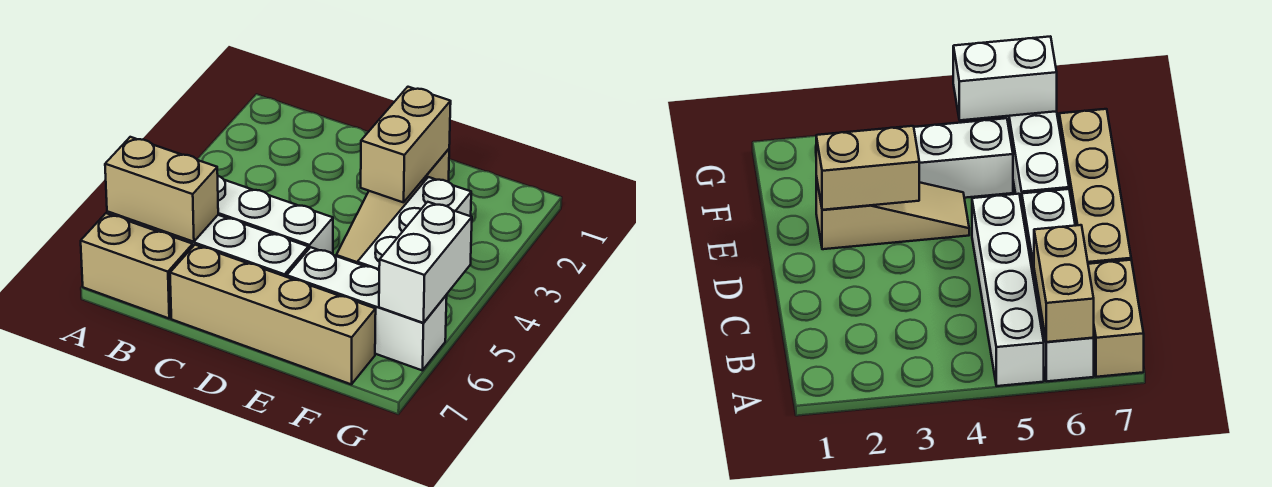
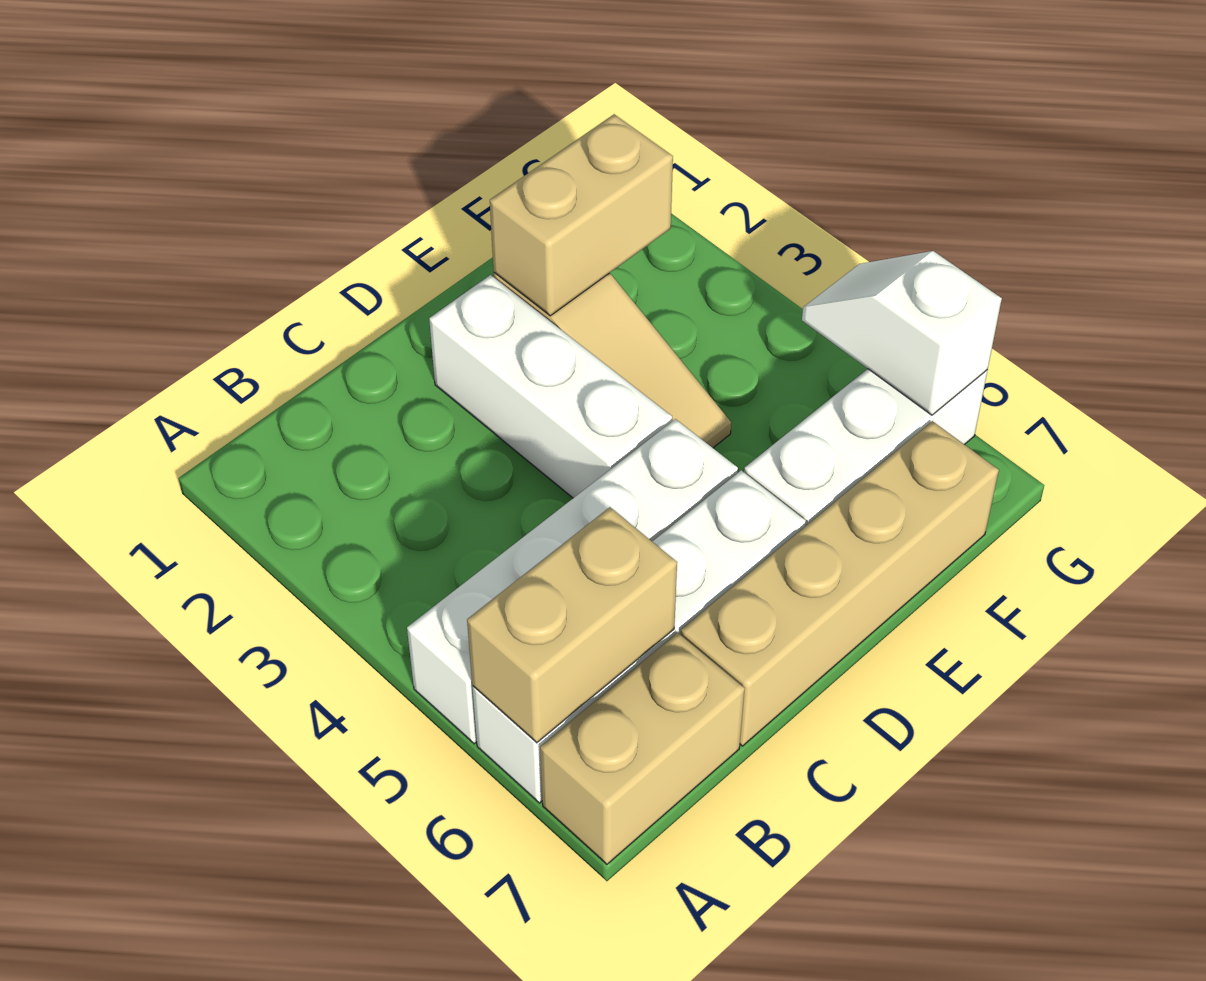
tan brick E2:E3 level 2 -> tan brick E2:F2 level 2
white brick F3:F5 level 1 -> white brick D2:D4 level 1
white brick G5:G6 level 2 -> white slope G5:G6 level 2 top 6

